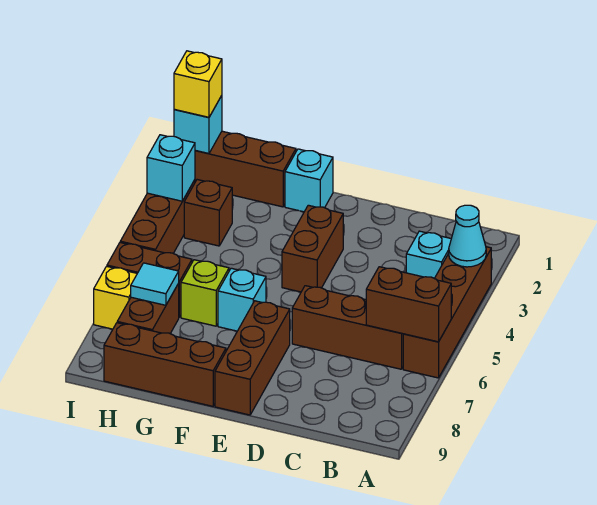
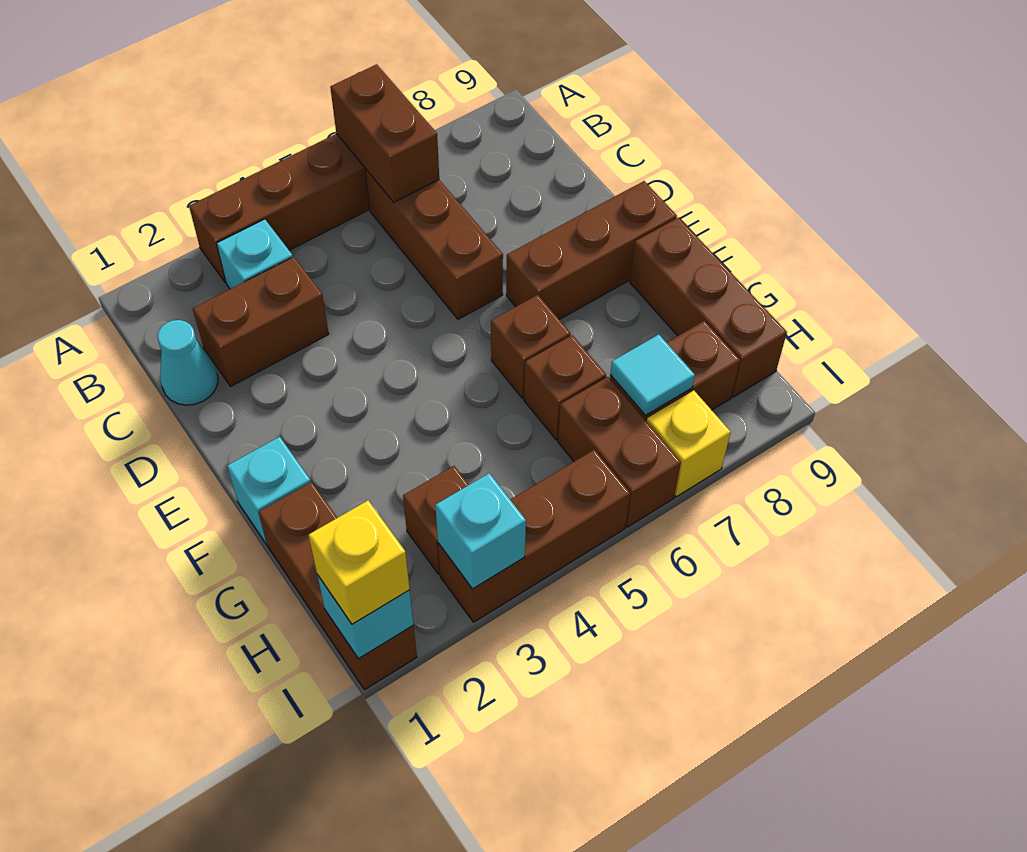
cyan cone A3 level 2 -> cyan cone C1 level 1
brown brick E3:E4 level 1 -> brown brick C2:C3 level 1
cyan brick F6 level 1 -> brown brick F6 level 1
lime brick G6 level 1 -> brown brick G6 level 1

